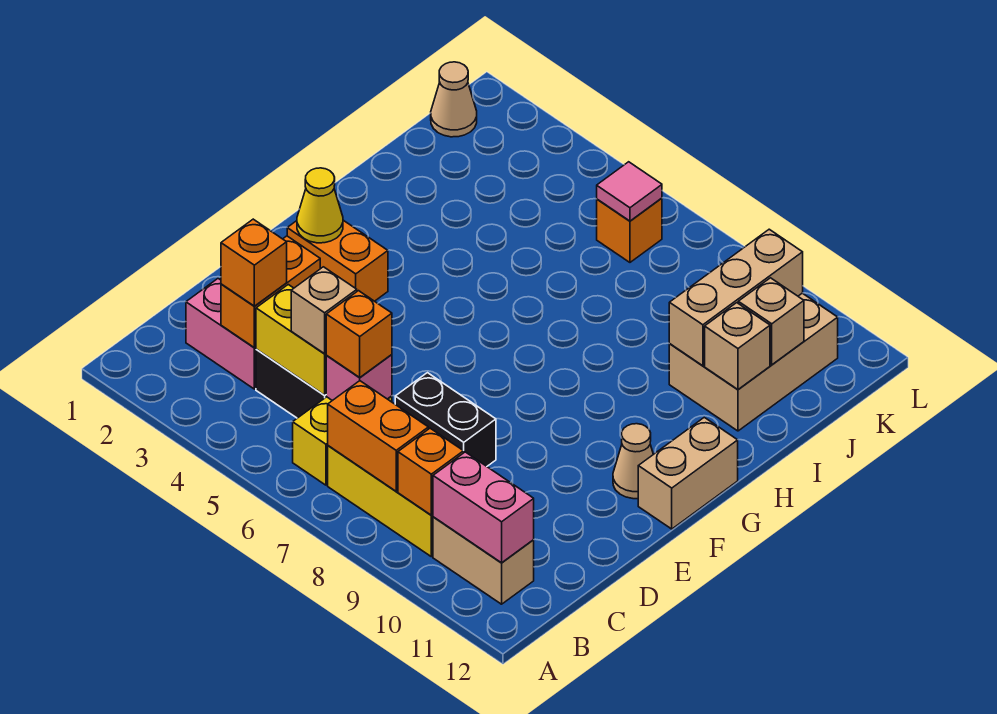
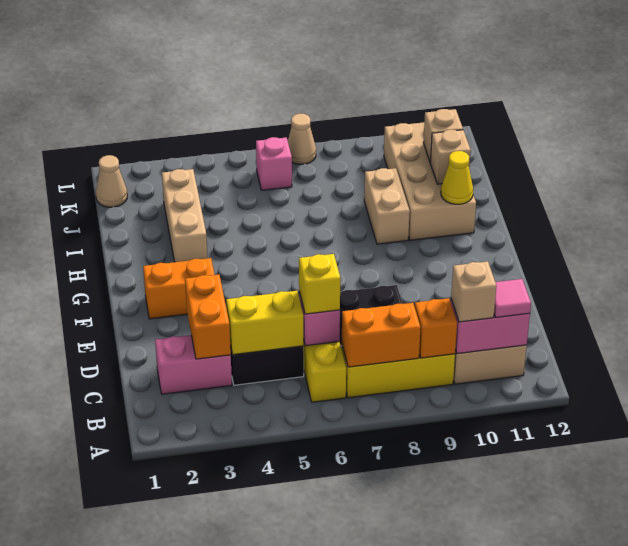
orange brick C3 level 3 -> none
tan brick C5 level 3 -> tan brick B10 level 3
orange brick C6 level 3 -> yellow brick C6 level 3
yellow cone F2 level 2 -> yellow cone H11 level 2
tan cone F11 level 1 -> tan cone L7 level 1
tan brick F12:G12 level 1 -> tan brick H9:I9 level 1
tan brick I10:K11 level 1 -> tan brick H10:K11 level 1
tan brick I10:K10 level 2 -> tan brick H3:J3 level 1
orange brick K6 level 1 -> pink brick K6 level 1
pink tile K6 level 2 -> pink tile B11 level 3

